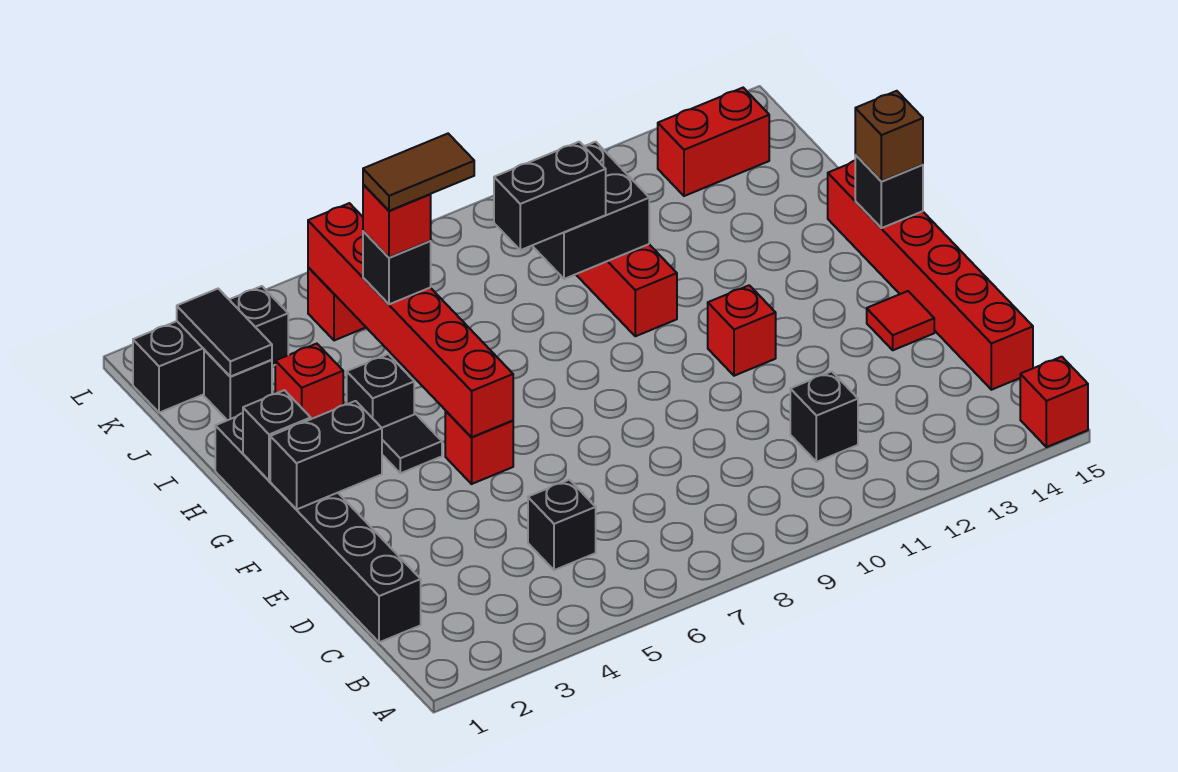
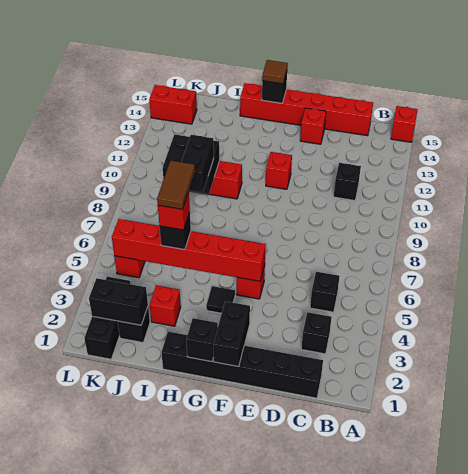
red tile E14 level 1 -> red brick E14 level 1
brown brick G15 level 3 -> brown tile G15 level 3
black brick H4 level 1 -> black brick C3 level 1
black tile J2:K2 level 2 -> black brick J2:K2 level 2
red brick K13:K14 level 1 -> red brick K14:L14 level 1

